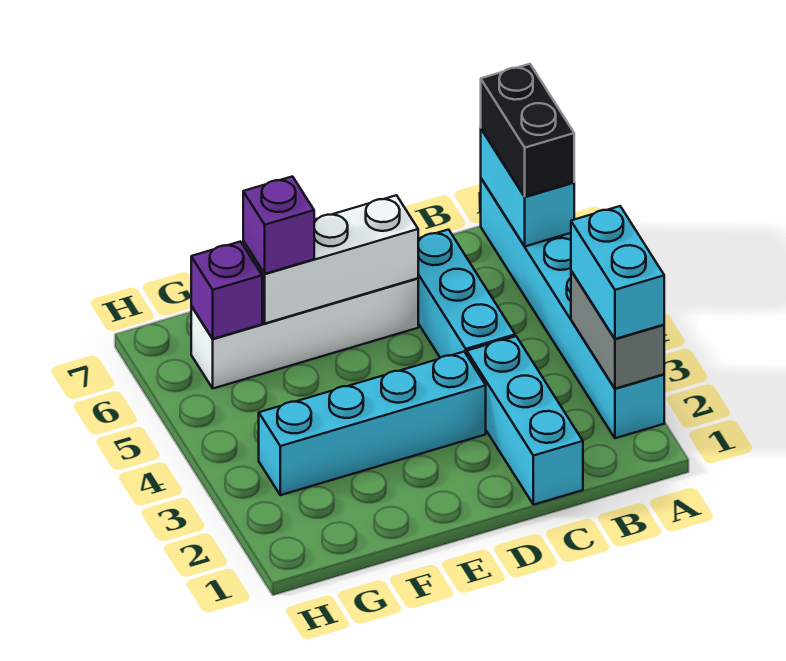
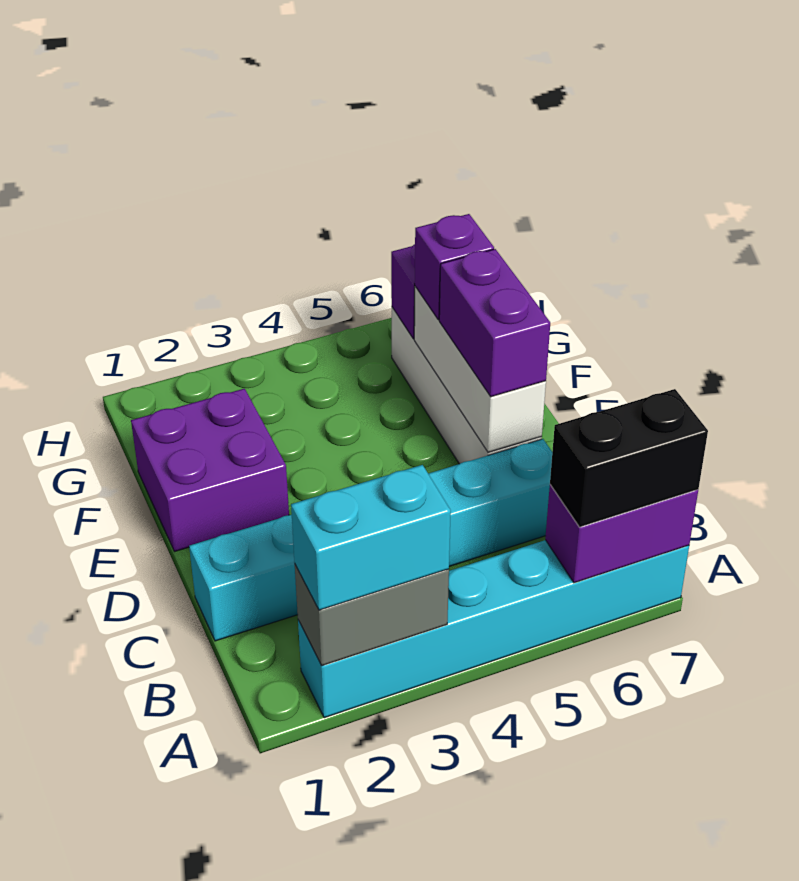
cyan brick A6:A7 level 2 -> purple brick A6:A7 level 2
cyan brick D3:G3 level 1 -> none
none -> purple brick D6:E6 level 3
none -> purple brick E1:F2 level 1

